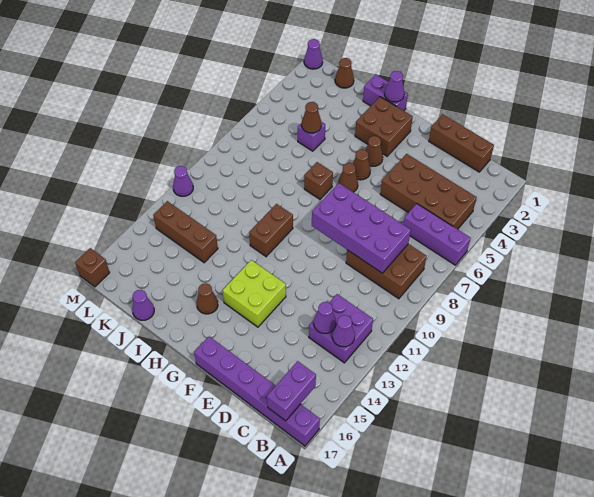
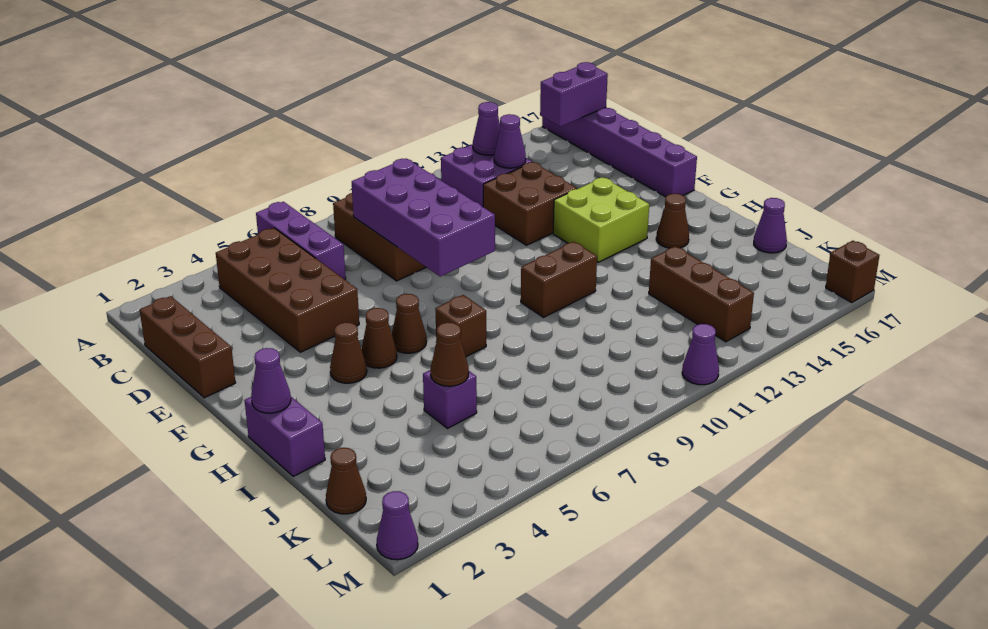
brown brick G2:H3 level 1 -> brown brick D12:E13 level 1

